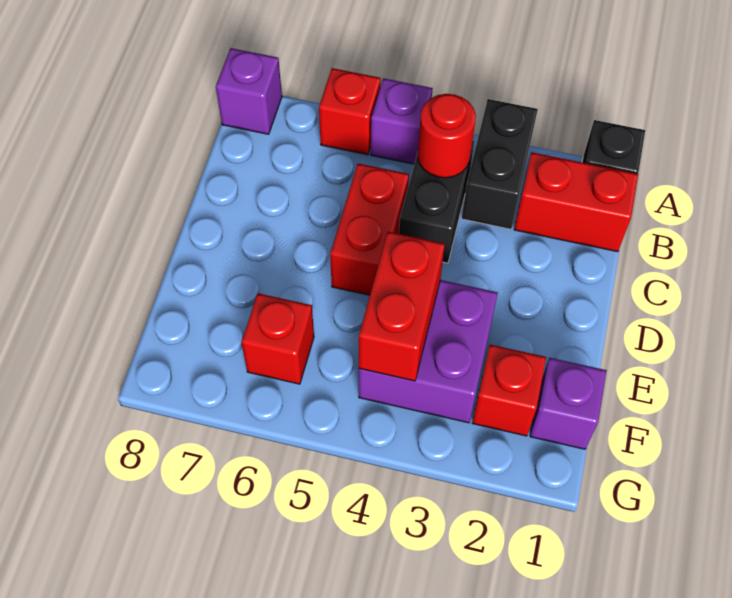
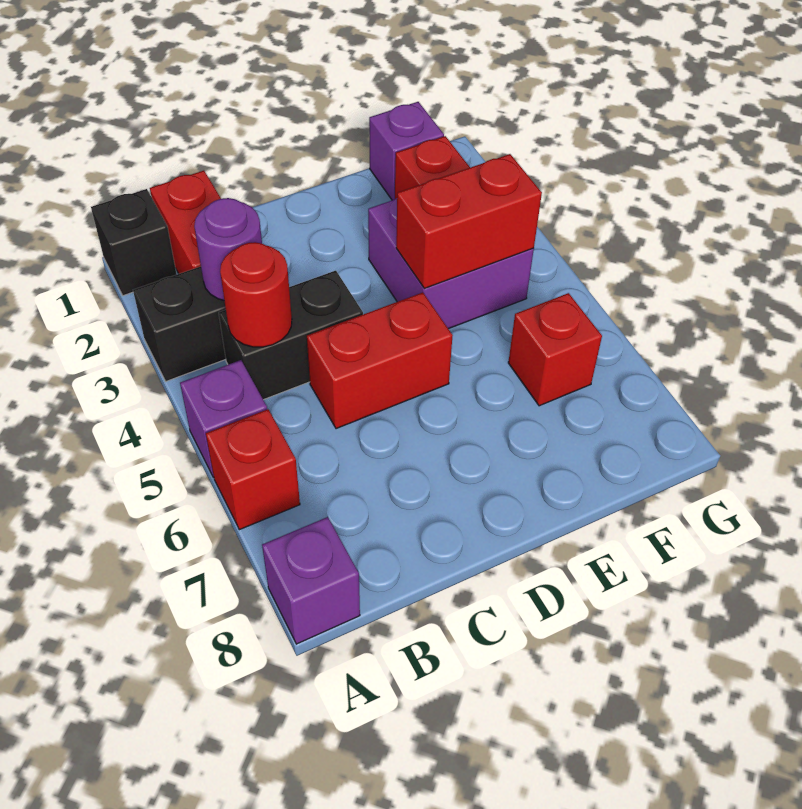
none -> purple round brick B3 level 2

